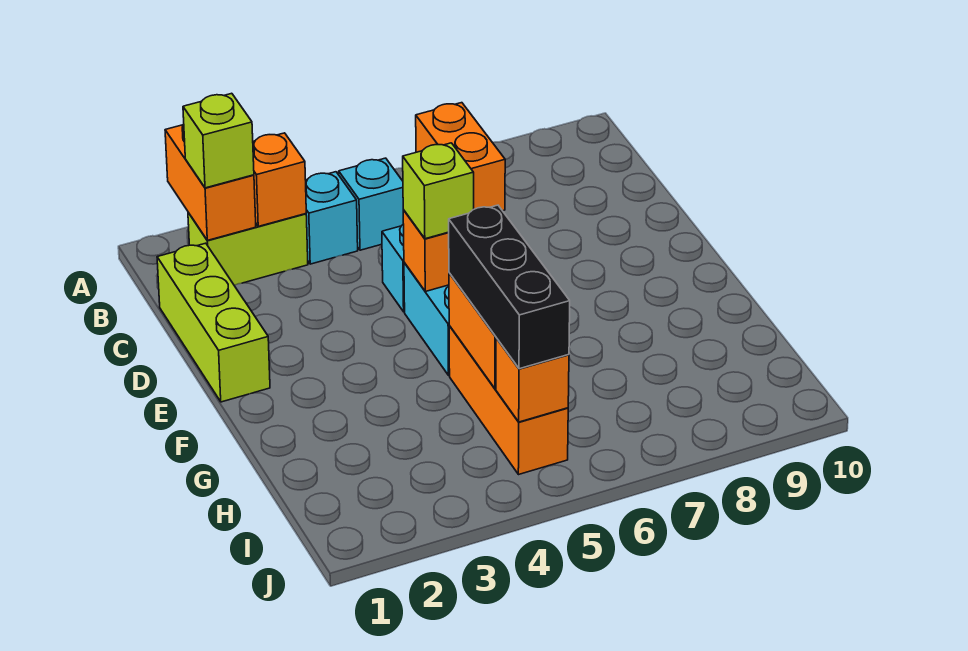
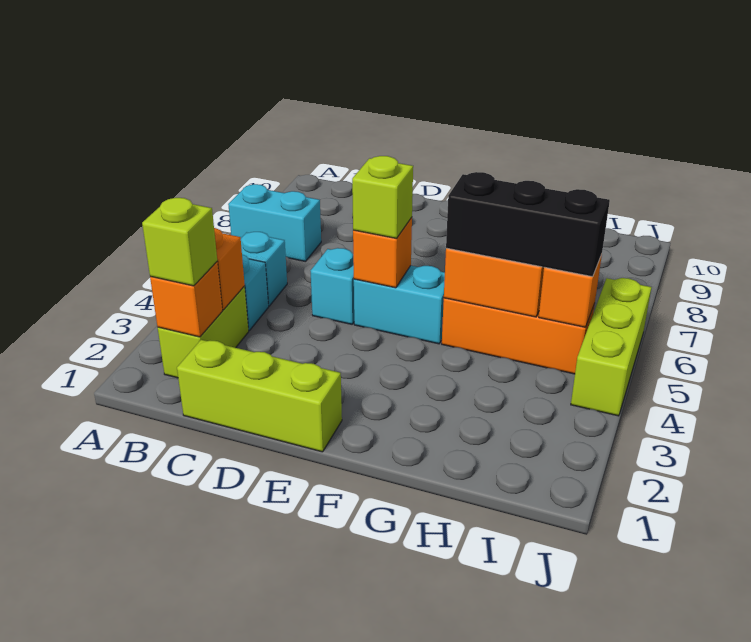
orange brick A2:B2 level 2 -> orange brick B2 level 2
orange brick A7:B7 level 1 -> cyan brick A7:B7 level 1
none -> lime brick J4:J6 level 1

